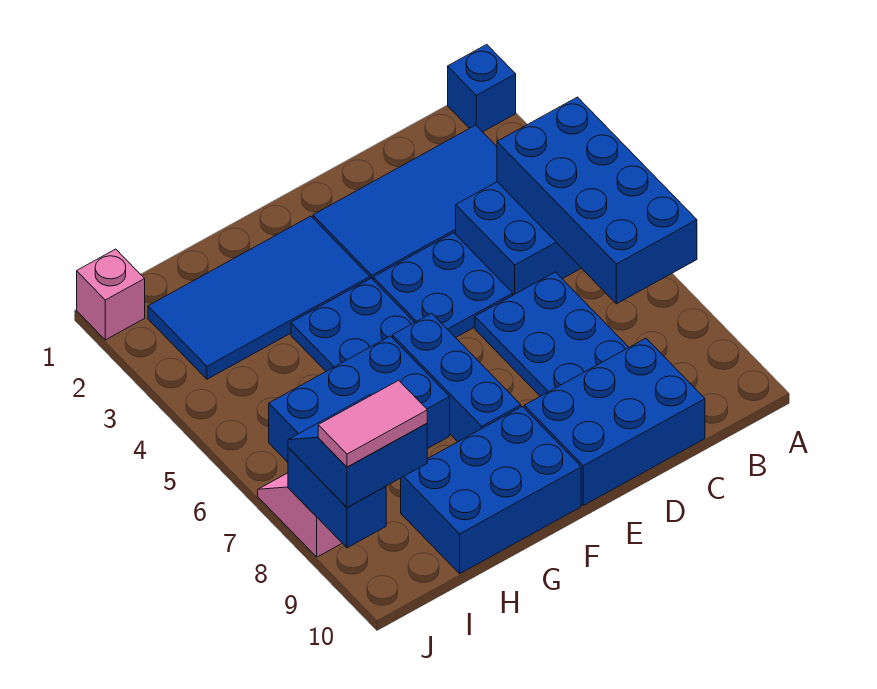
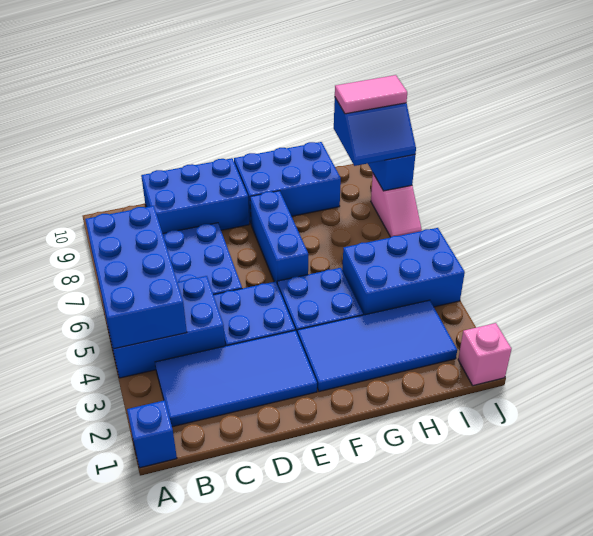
blue brick G6:I7 level 1 -> blue brick H4:J5 level 1

